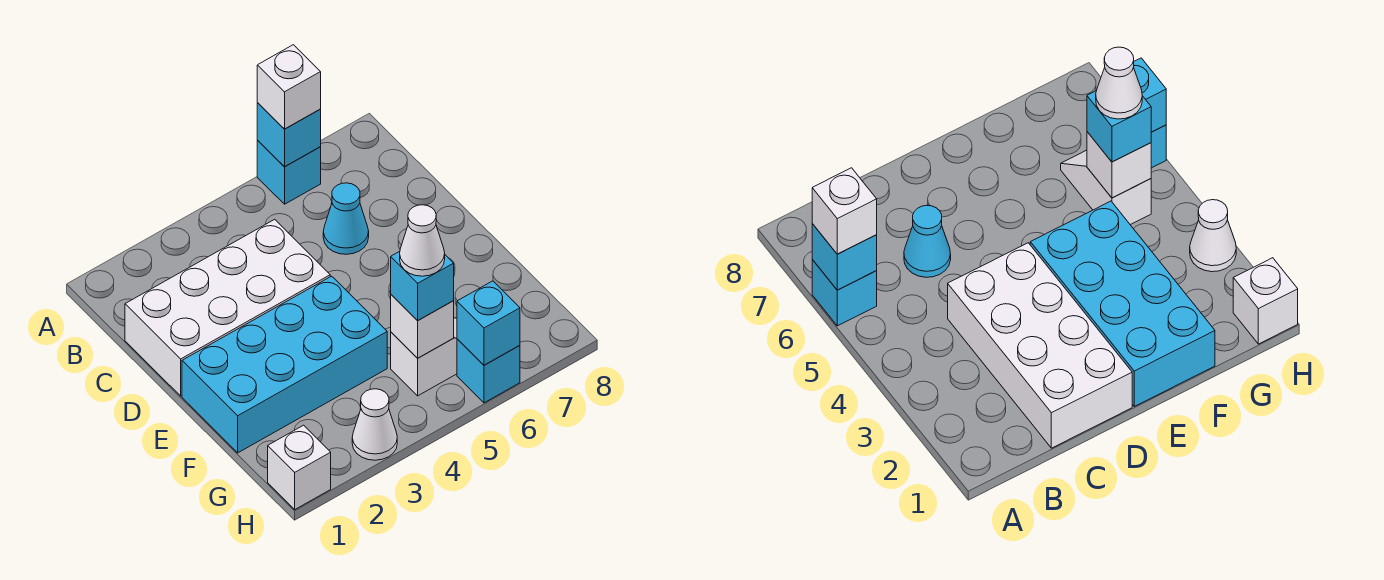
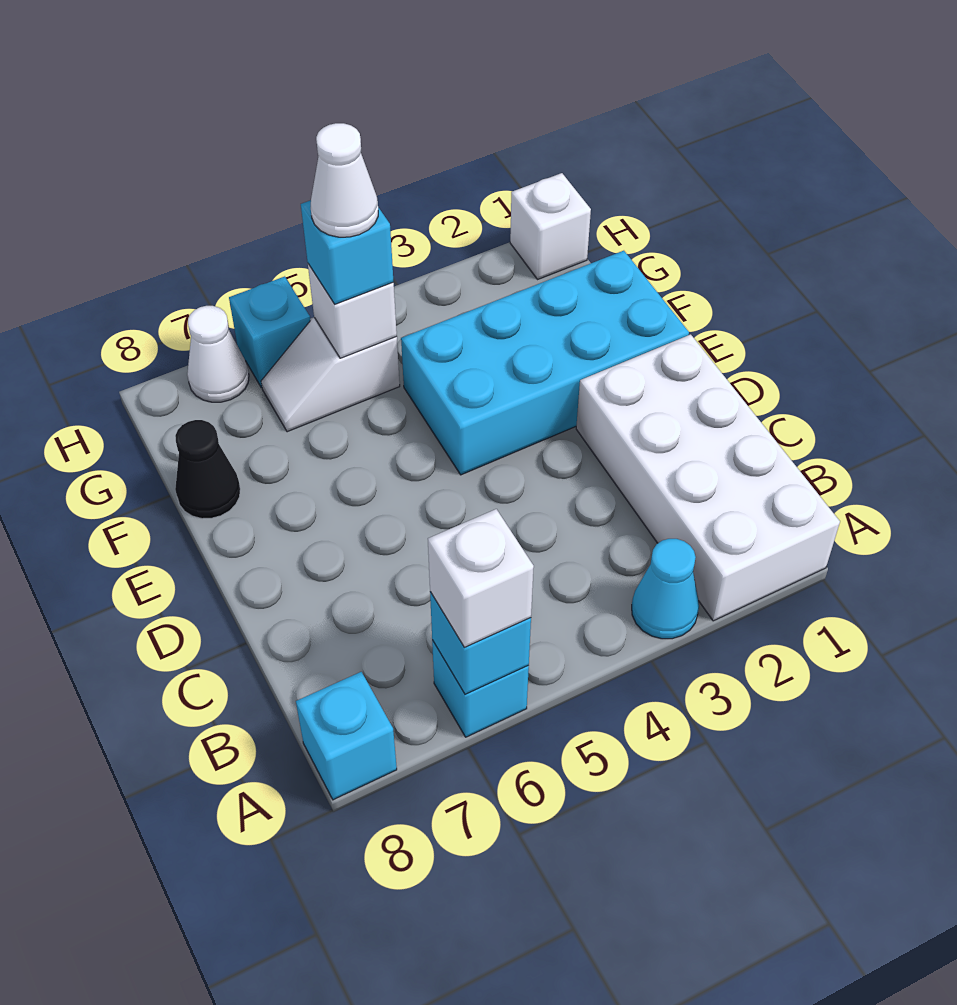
white brick C1:D4 level 1 -> white brick A1:D2 level 1
cyan cone C6 level 1 -> cyan cone A3 level 1
none -> black cone F8 level 1
white cone H3 level 1 -> white cone H7 level 1
cyan brick H6 level 2 -> cyan brick A8 level 1

